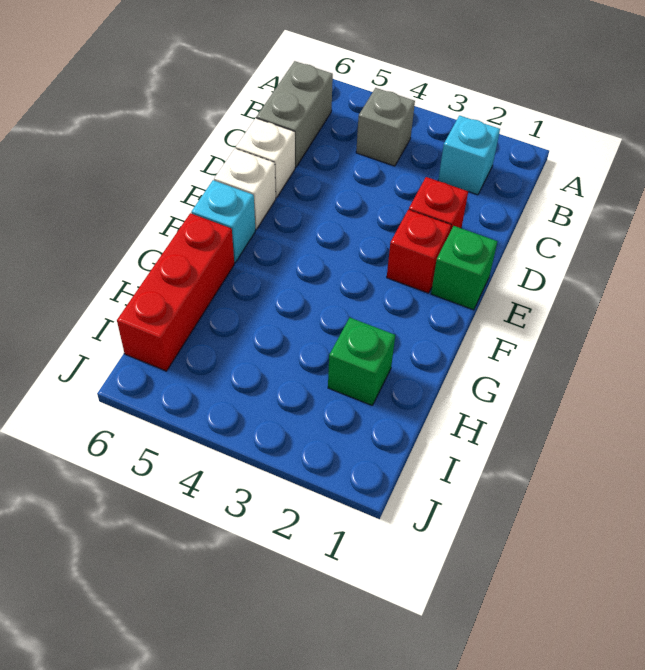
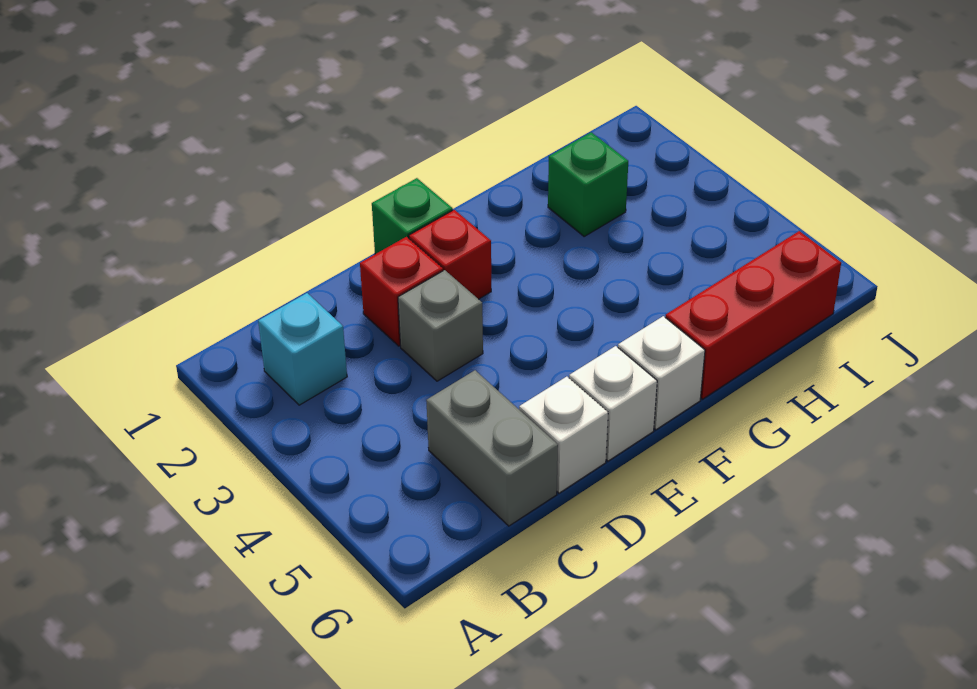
grey brick B4 level 1 -> grey brick D3 level 1
grey brick B6:C6 level 1 -> grey brick C5:C6 level 1
cyan brick F6 level 1 -> white brick F6 level 1

